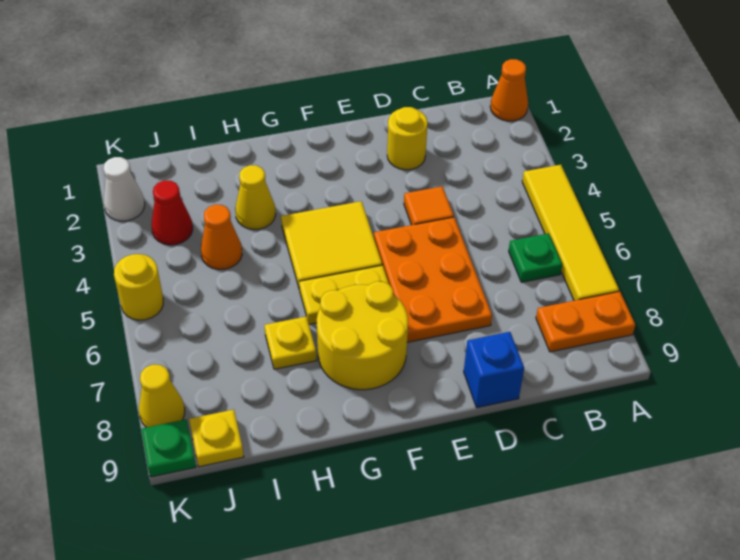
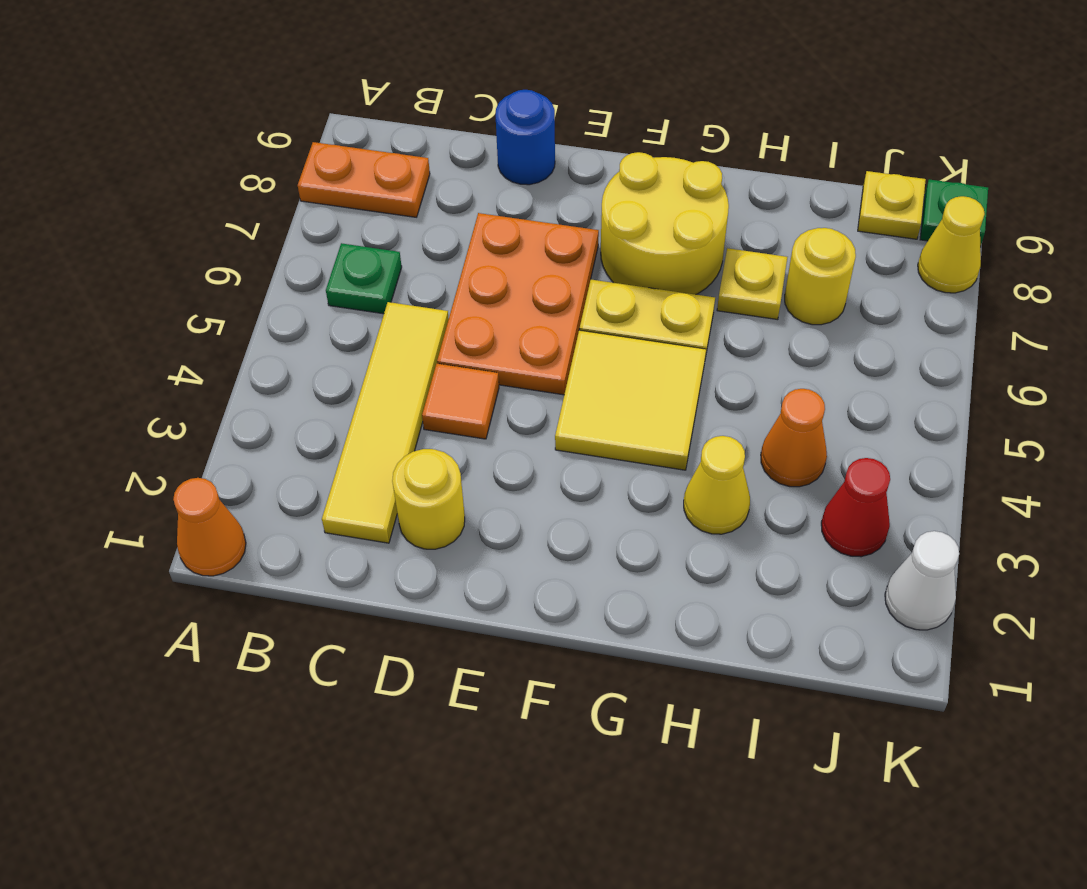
yellow tile A4:A7 level 1 -> yellow tile C2:C5 level 1
blue brick D9 level 1 -> blue round brick D9 level 1
yellow round brick K5 level 1 -> yellow round brick I7 level 1

